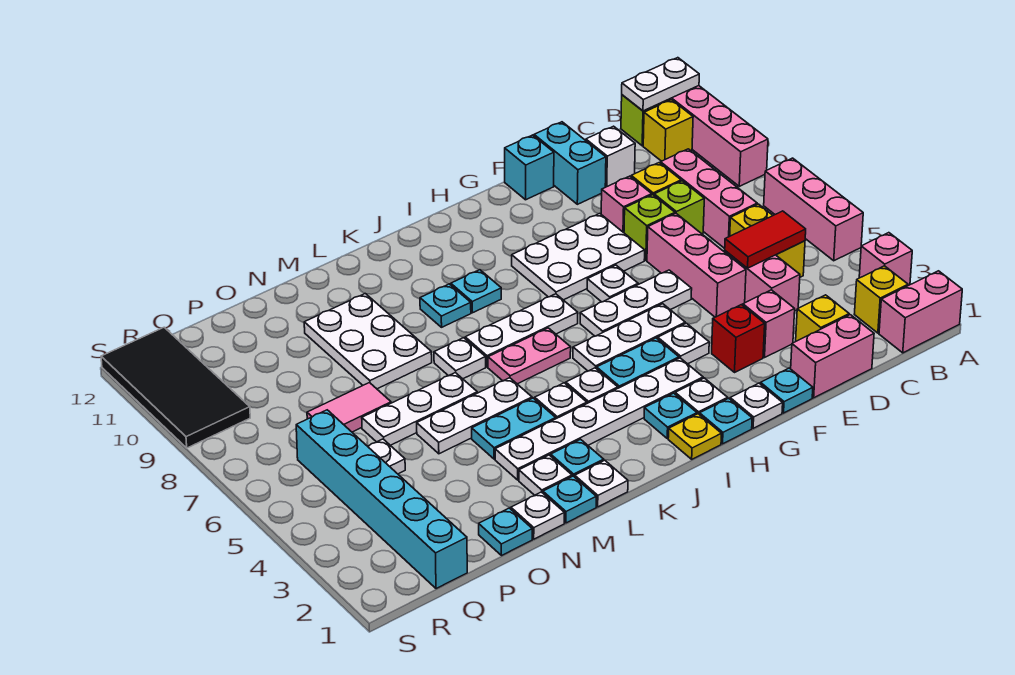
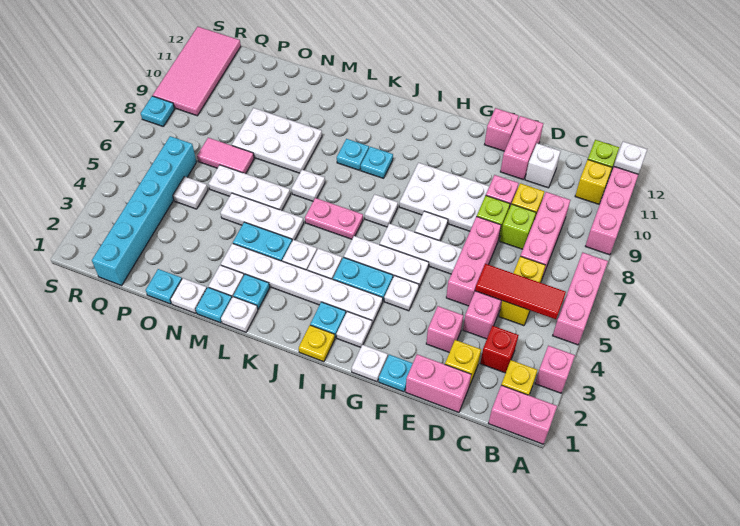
white plate A12:B12 level 2 -> white plate A12 level 2
red tile C5:D5 level 2 -> red tile B5:D5 level 2
cyan brick E11:E12 level 1 -> pink brick E11:E12 level 1
red brick F3 level 1 -> red brick C3 level 1
cyan brick F12 level 1 -> pink brick F12 level 1
cyan plate H1 level 1 -> cyan plate S8 level 1
white plate I7:K7 level 1 -> white plate I7 level 1
white plate M8:N10 level 1 -> white plate M8:O9 level 1
black tile R9:S12 level 1 -> pink tile R9:S12 level 1

